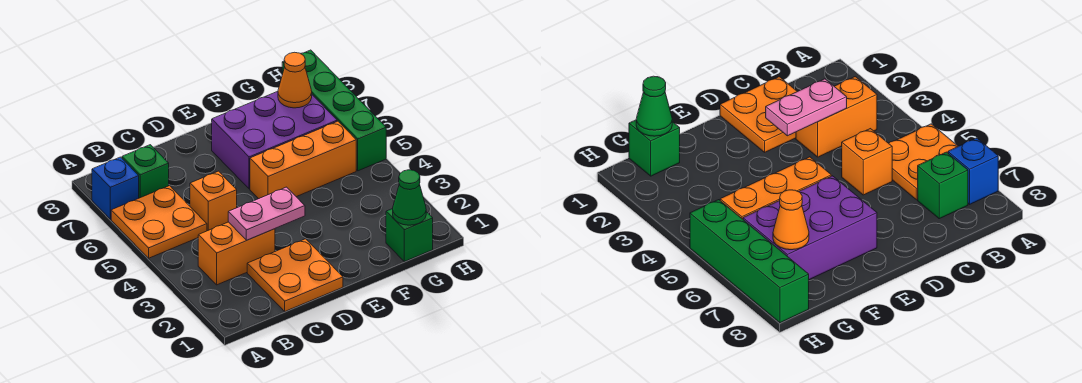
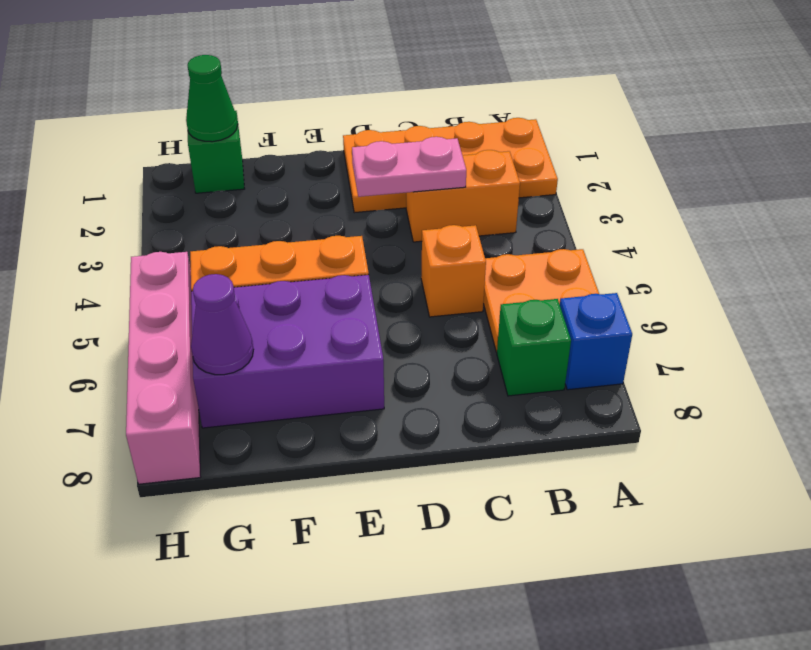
orange plate C1:D2 level 1 -> orange plate A1:D2 level 1
orange cone G7 level 2 -> purple cone G7 level 2
green brick H5:H8 level 1 -> pink brick H5:H8 level 1

